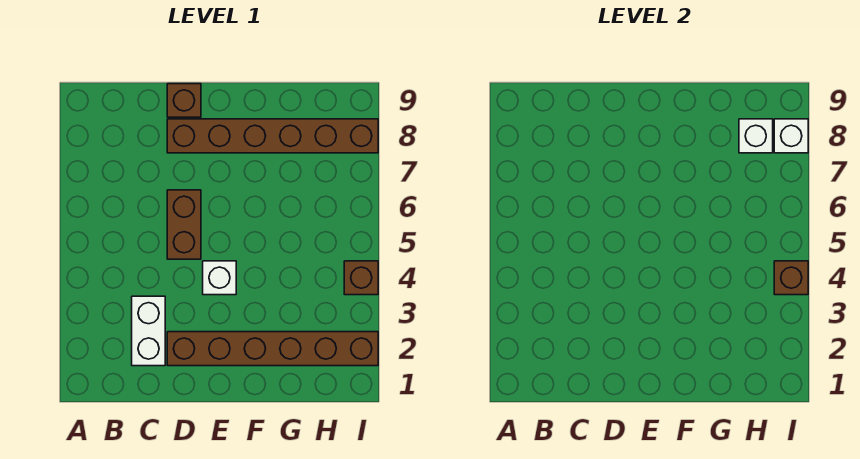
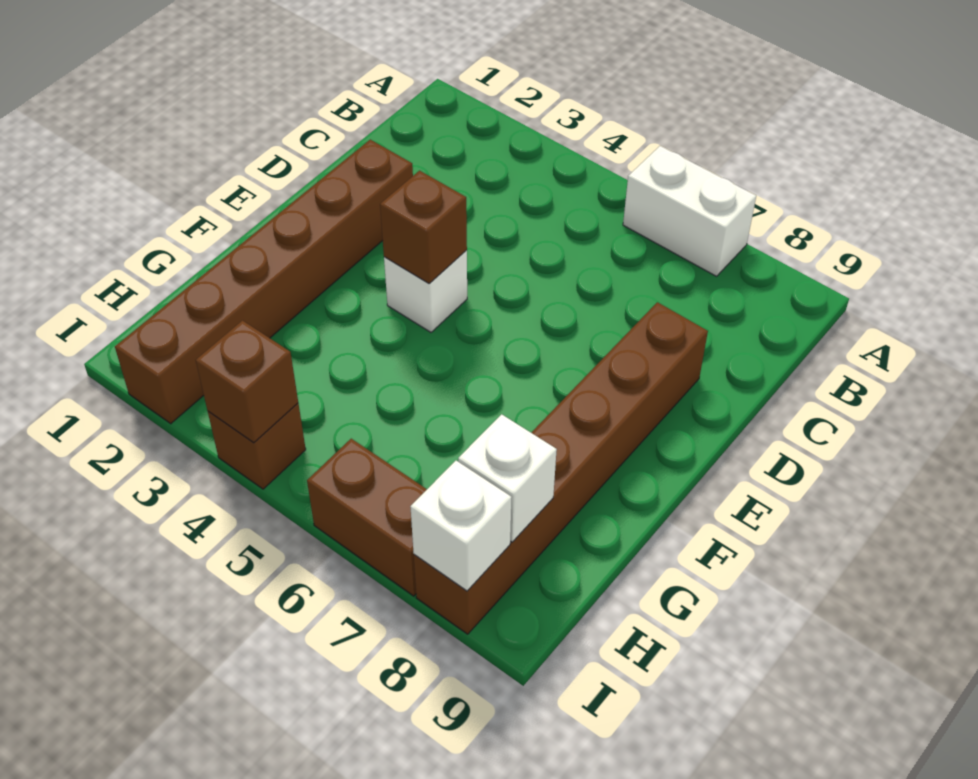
white brick C2:C3 level 1 -> white brick A6:A7 level 1
brown brick D5:D6 level 1 -> brown brick I6:I7 level 1
brown brick D9 level 1 -> brown brick E4 level 2

